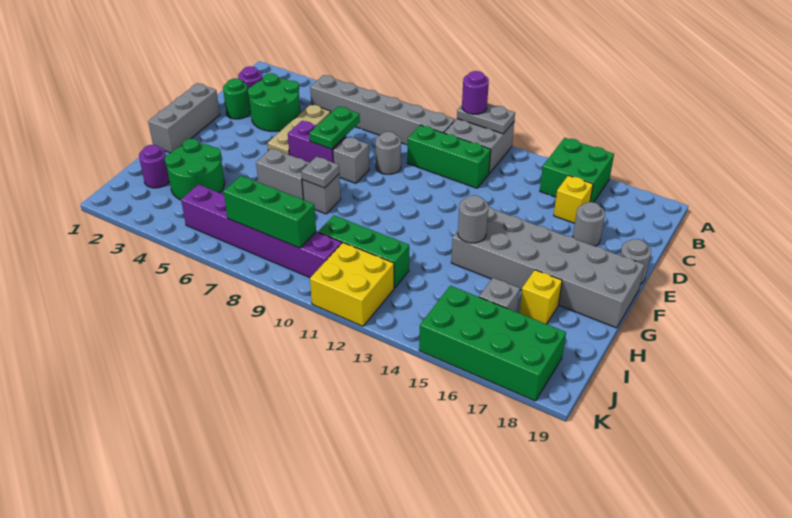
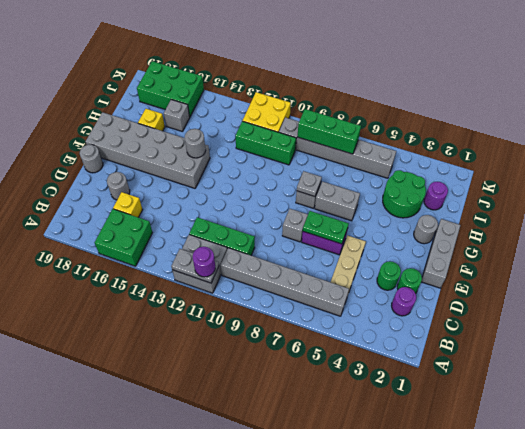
green round brick C3:D4 level 1 -> green round brick D3 level 1
green plate D7:E7 level 2 -> green plate E6:E7 level 2
grey round brick D9 level 1 -> grey round brick G2 level 1
purple brick J5:J10 level 1 -> grey brick J5:J10 level 1
green brick J15:K18 level 1 -> green brick J16:K18 level 1

